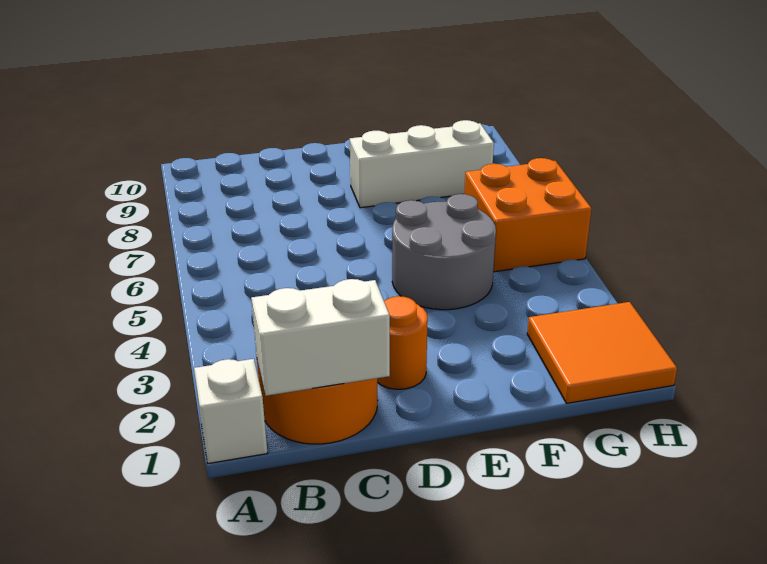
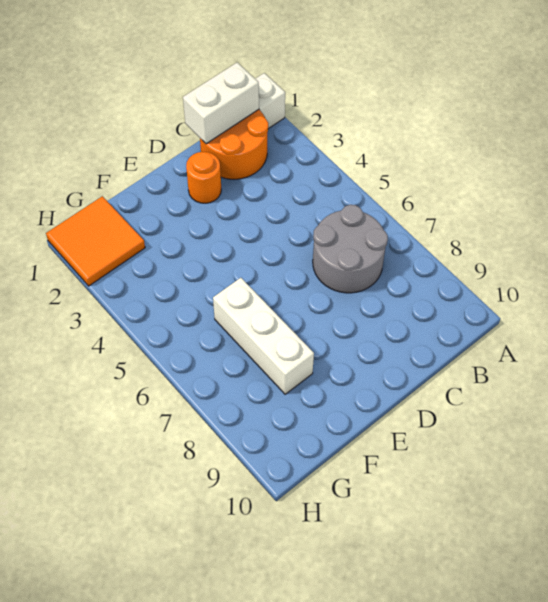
grey round brick E4:F5 level 1 -> grey round brick B6:C7 level 1
white brick E8:G8 level 1 -> white brick F6:F8 level 1
orange brick G5:H6 level 1 -> none

